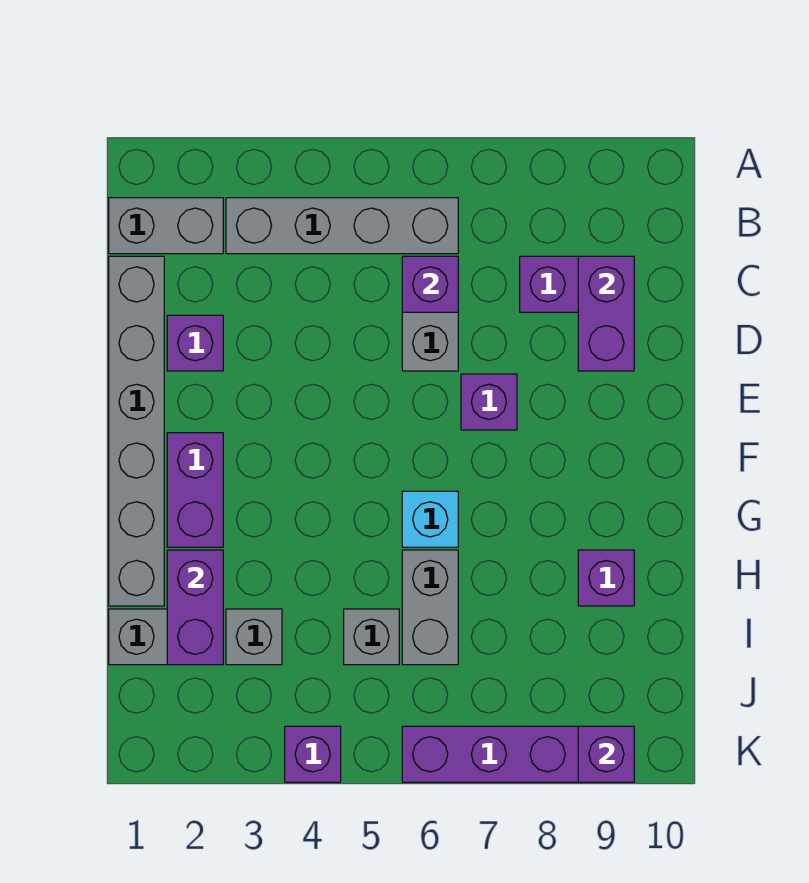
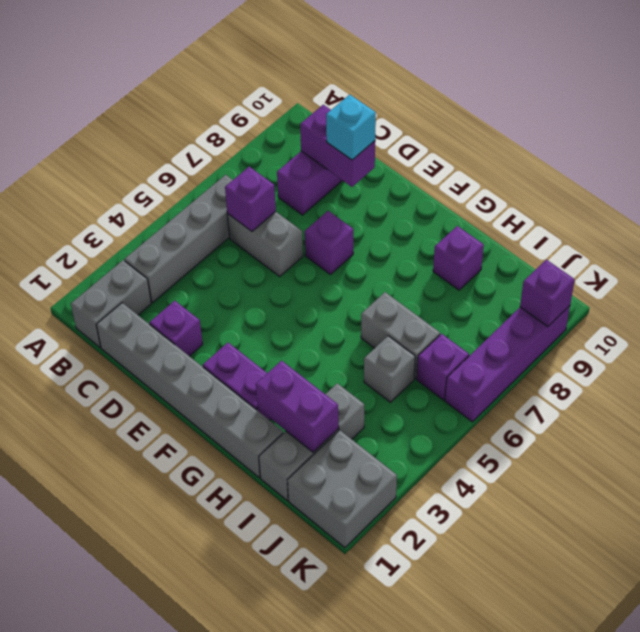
cyan brick G6 level 1 -> cyan brick D9 level 3
none -> grey brick J1:K2 level 1
purple brick K4 level 1 -> purple brick J6 level 1

